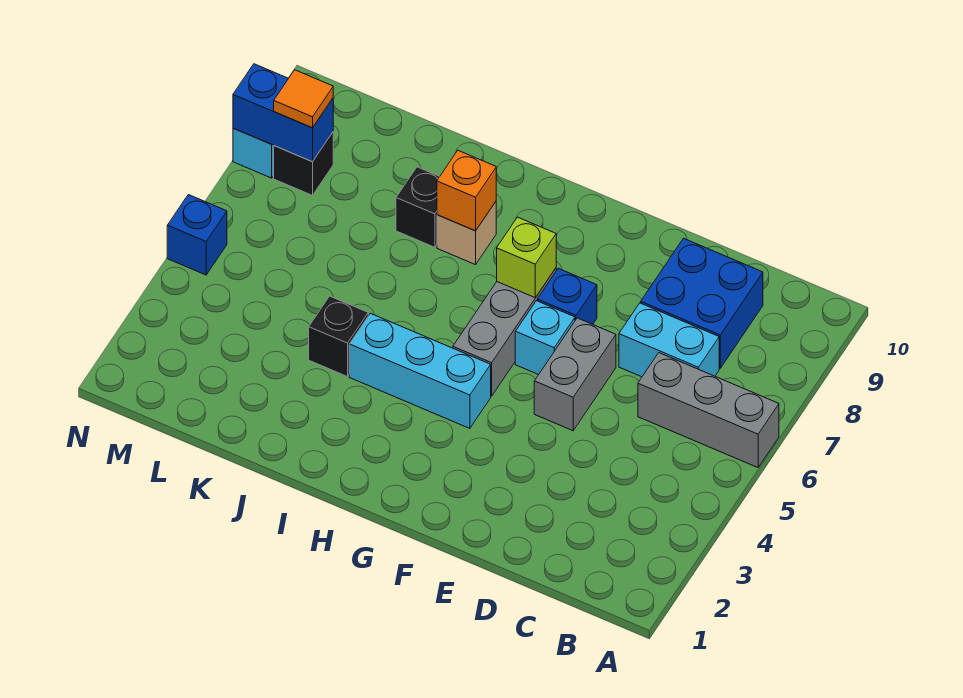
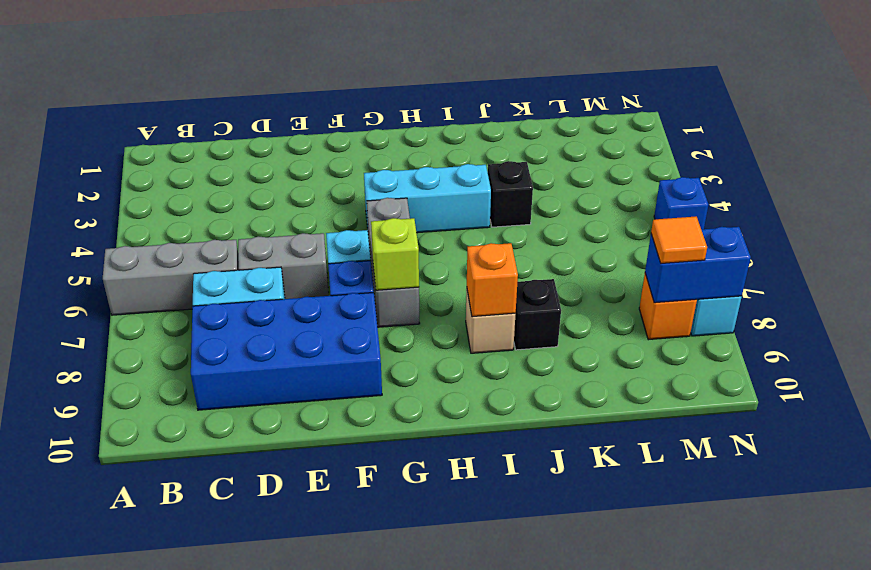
blue brick C8:D9 level 1 -> blue brick C8:F9 level 1
grey brick E5:E6 level 1 -> grey brick D6:E6 level 1
black brick M8 level 1 -> orange brick M8 level 1

